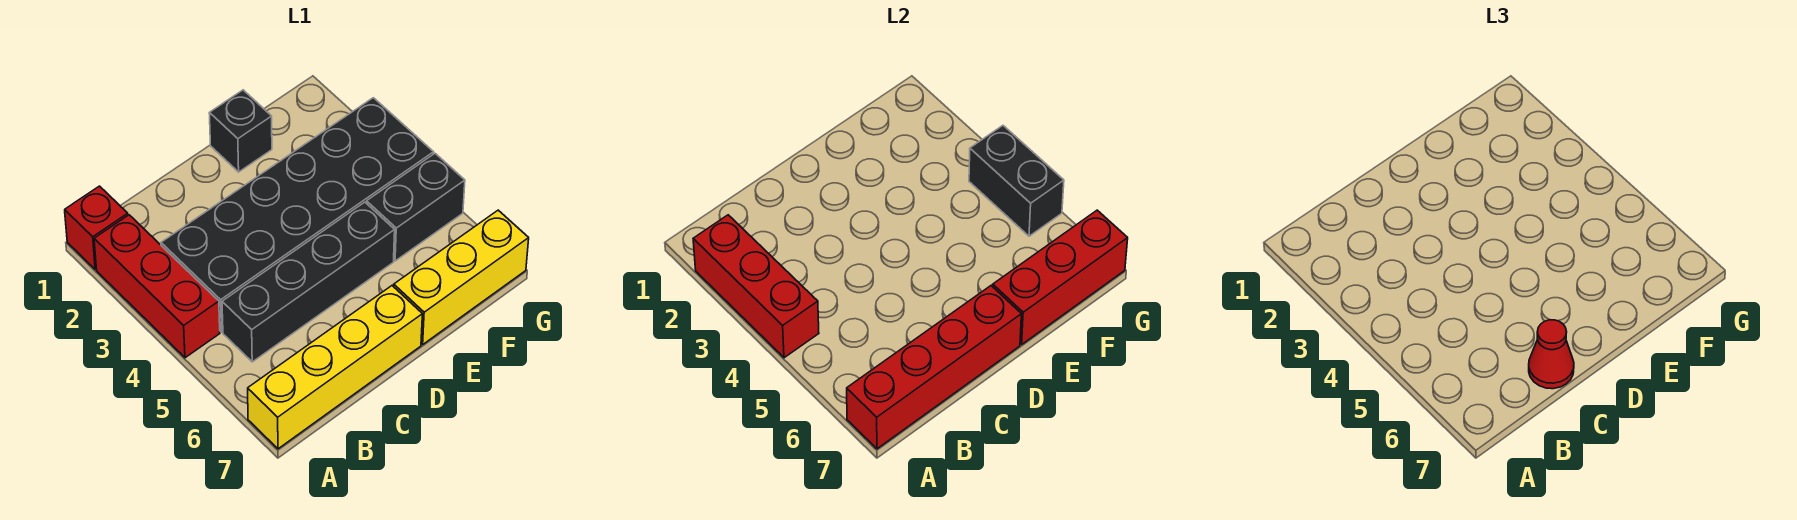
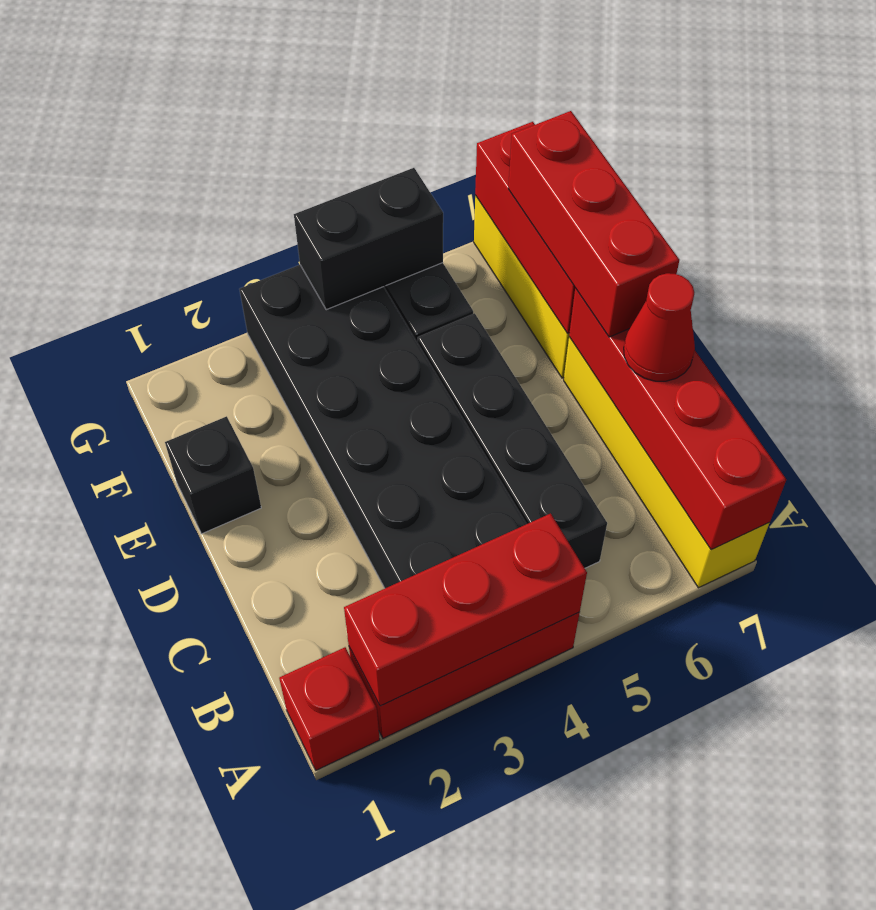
none -> red brick D7:F7 level 3

